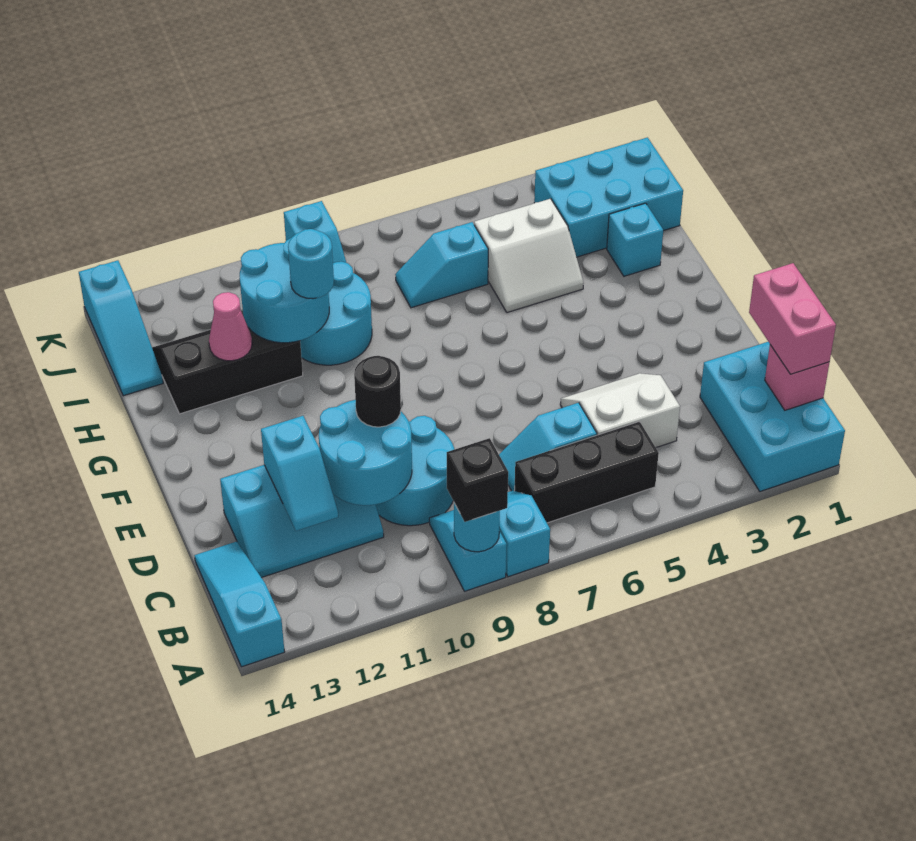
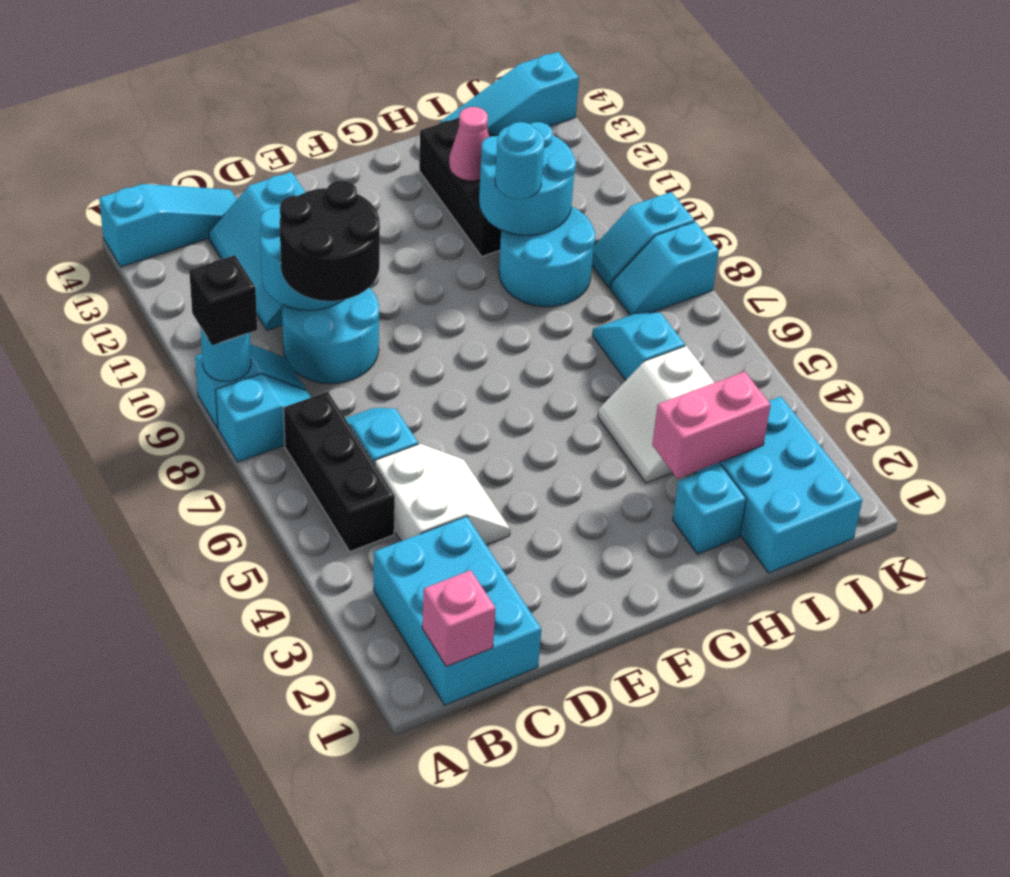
cyan brick A1:C2 level 1 -> cyan brick B1:C3 level 1
pink brick B1:C1 level 3 -> pink brick H3:I3 level 2
cyan slope C12:D12 level 2 top D -> cyan slope J8:K8 level 1 top K
black round brick D10 level 3 -> black round brick C9:D10 level 3

